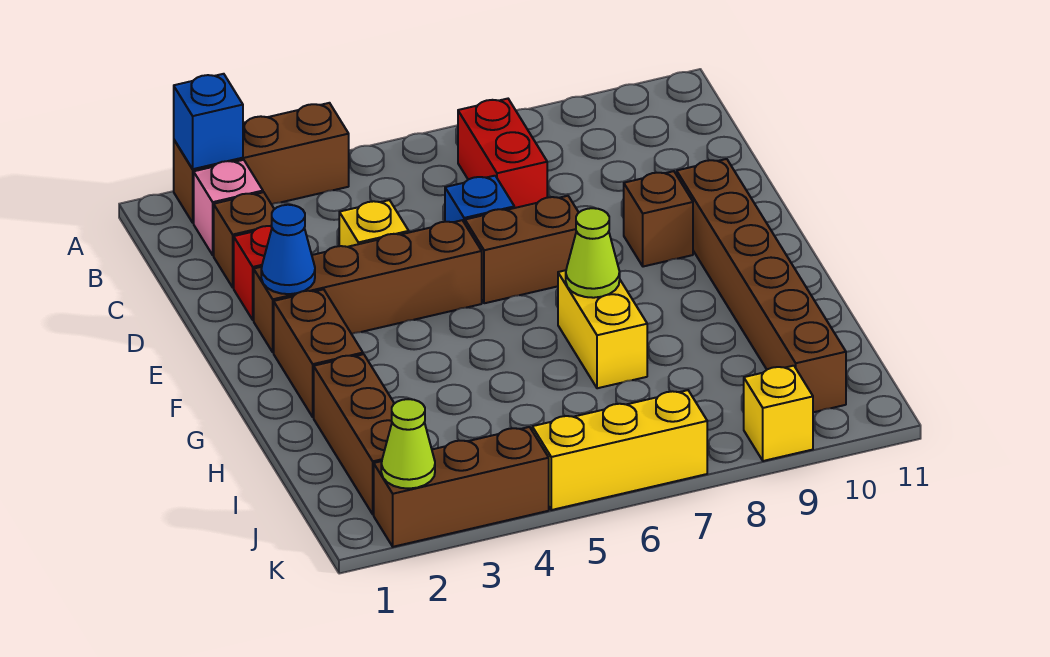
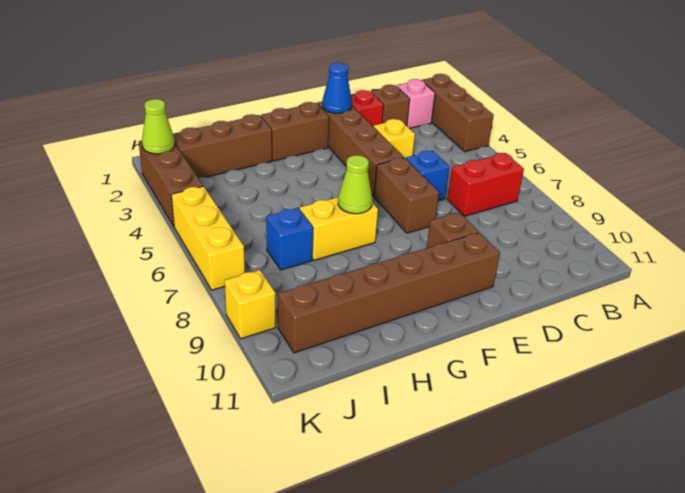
blue brick A2 level 2 -> blue brick I7 level 1

